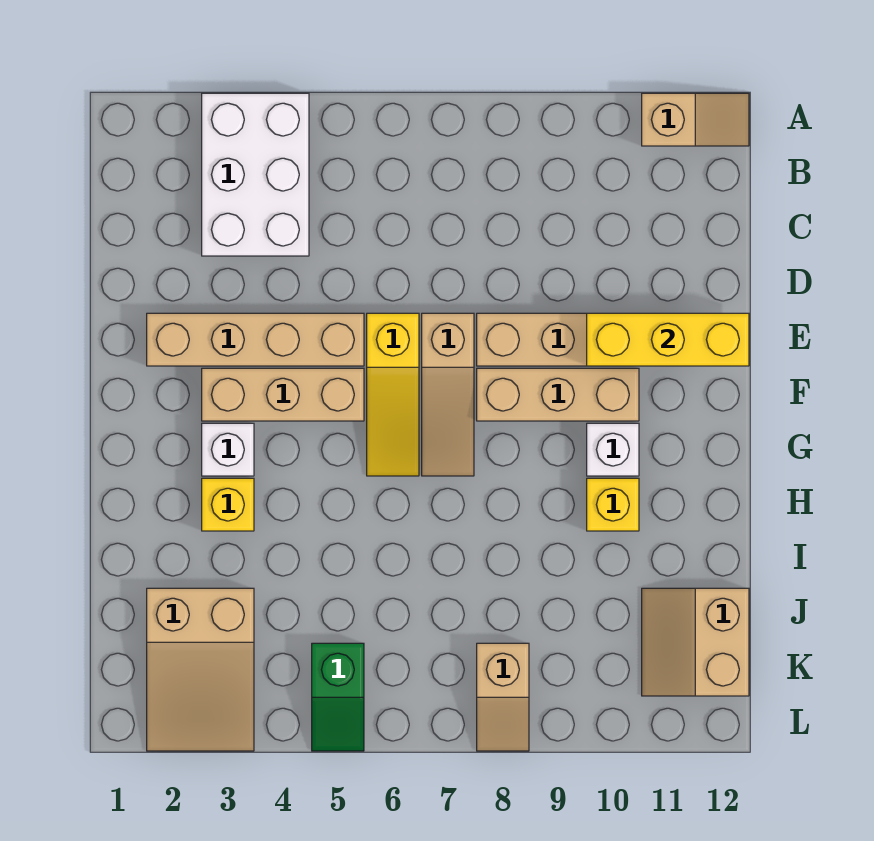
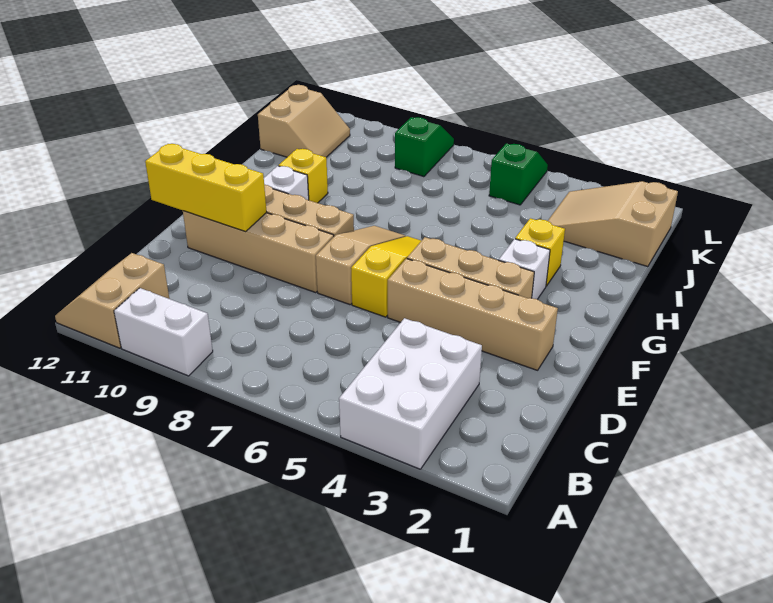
none -> white brick A9:A10 level 1
tan slope A11:A12 level 1 top 11 -> tan slope A11:B12 level 1 top 11
tan slope J2:L3 level 1 top J -> tan slope J1:K3 level 1 top 1
tan slope K8:L8 level 1 top K -> green slope K8:L8 level 1 top K

